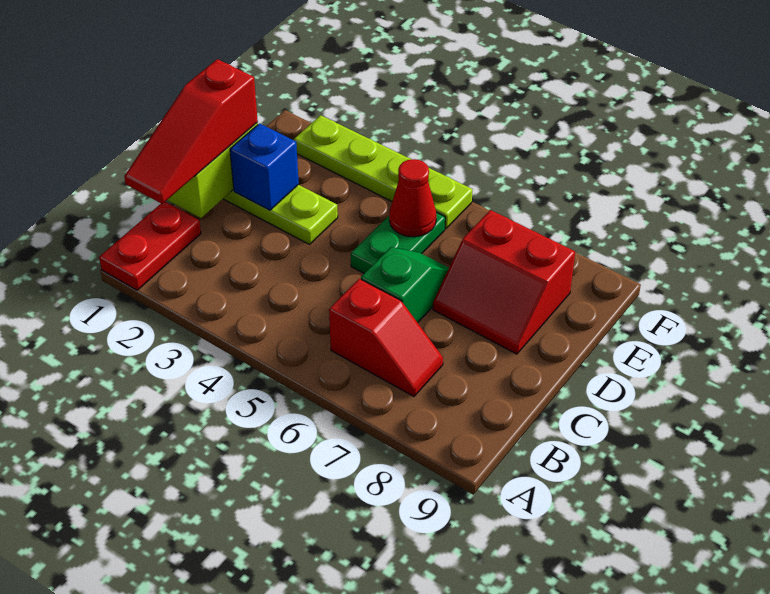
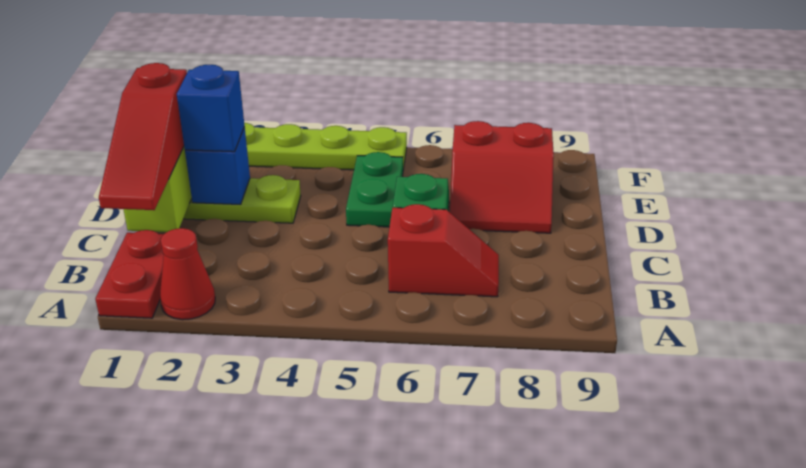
none -> blue brick D2 level 3
red cone E5 level 2 -> red cone A2 level 1

